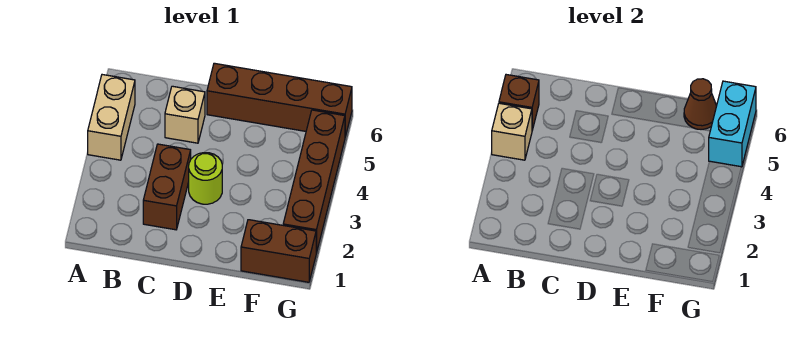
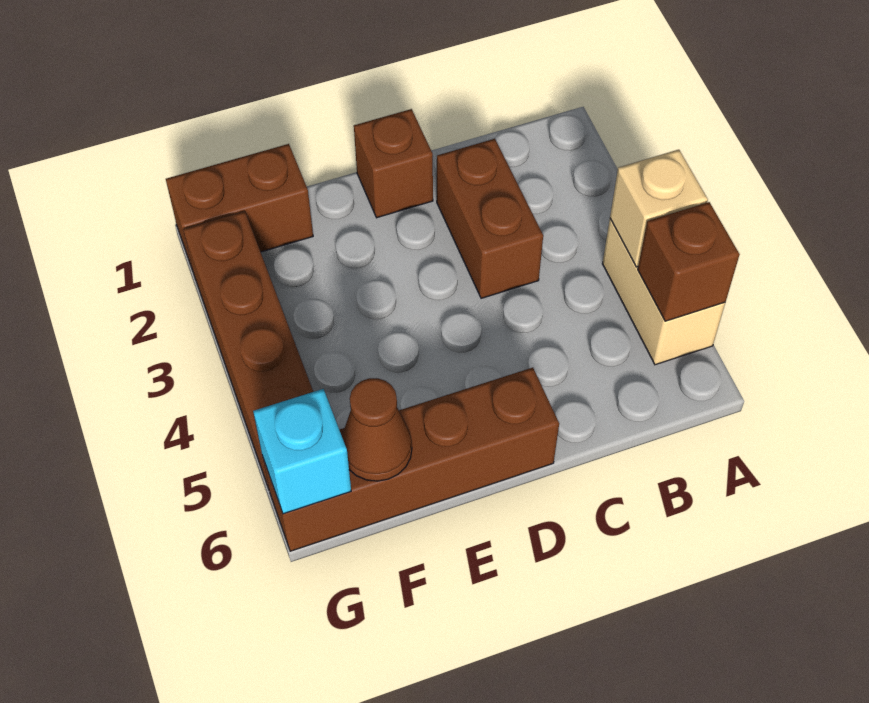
tan brick C5 level 1 -> none
none -> brown brick D1 level 1
lime round brick D3 level 1 -> none
cyan brick G5:G6 level 2 -> cyan brick G6 level 2

